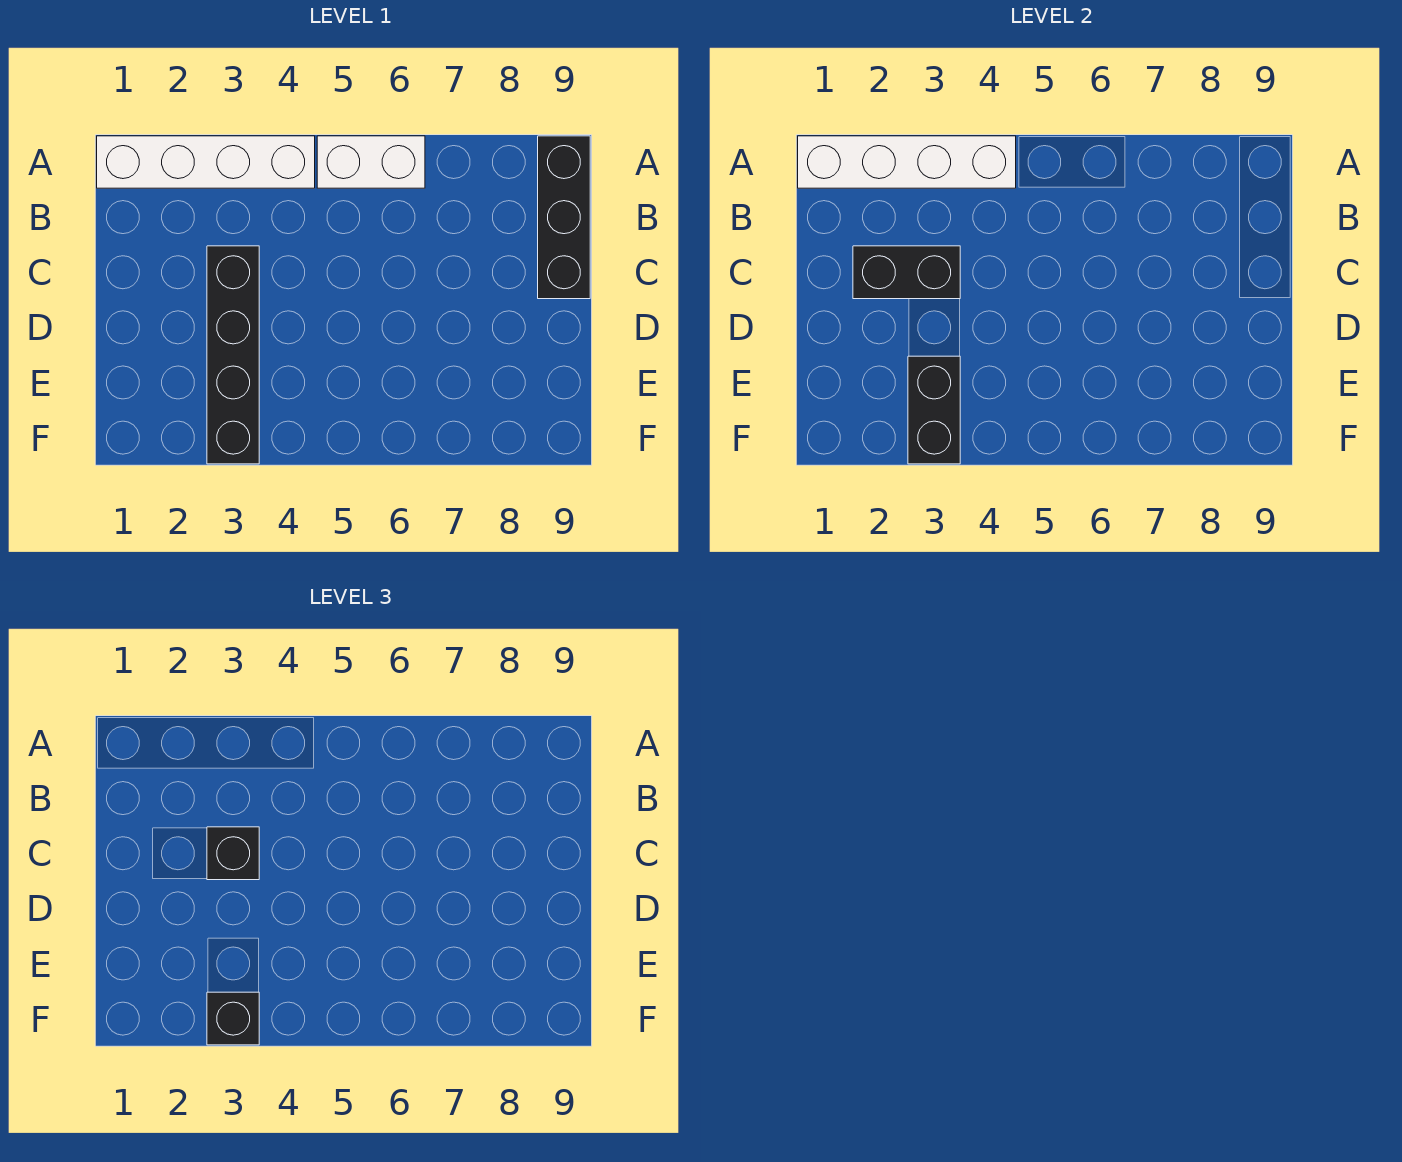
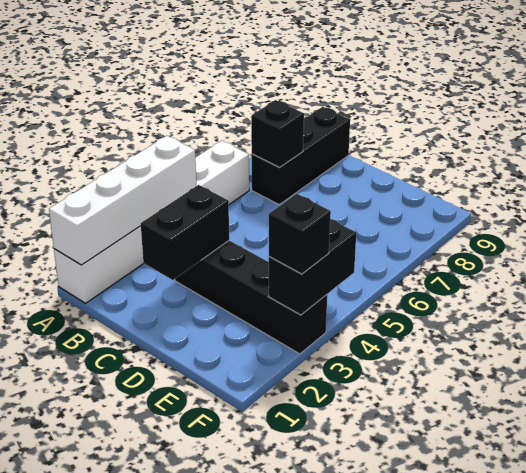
black brick A9:C9 level 1 -> black brick B7:B9 level 1
black brick C3 level 3 -> black brick B7 level 2
black brick E3:F3 level 2 -> black brick F3:F4 level 2

